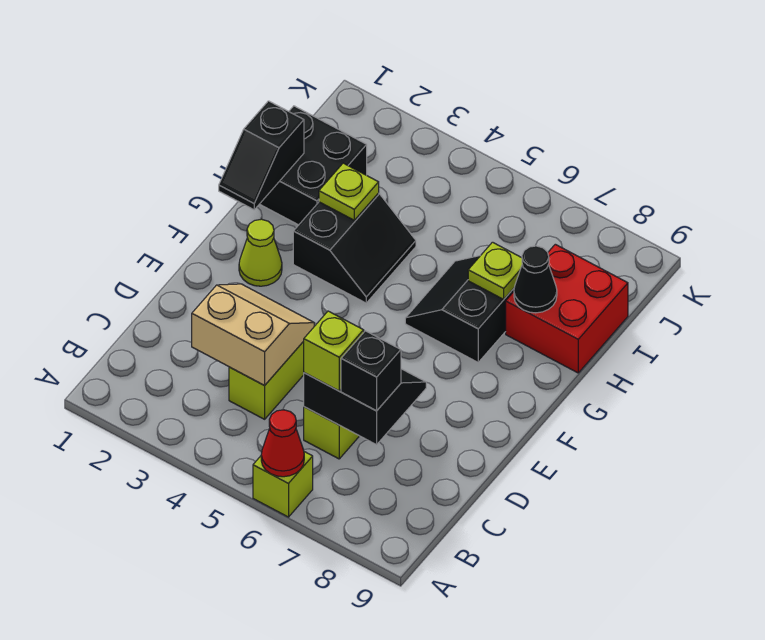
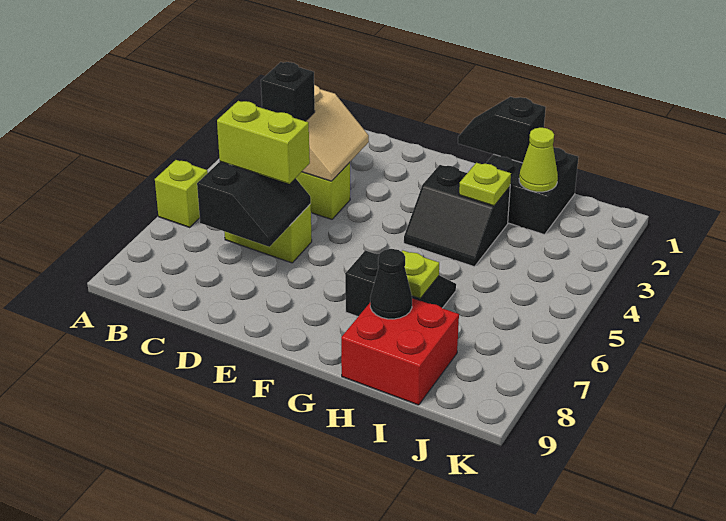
red cone A6 level 2 -> none
lime brick C6 level 3 -> lime brick C6:D6 level 3
black brick C7 level 3 -> black brick C4 level 3
lime cone F2 level 1 -> lime cone I2 level 2

